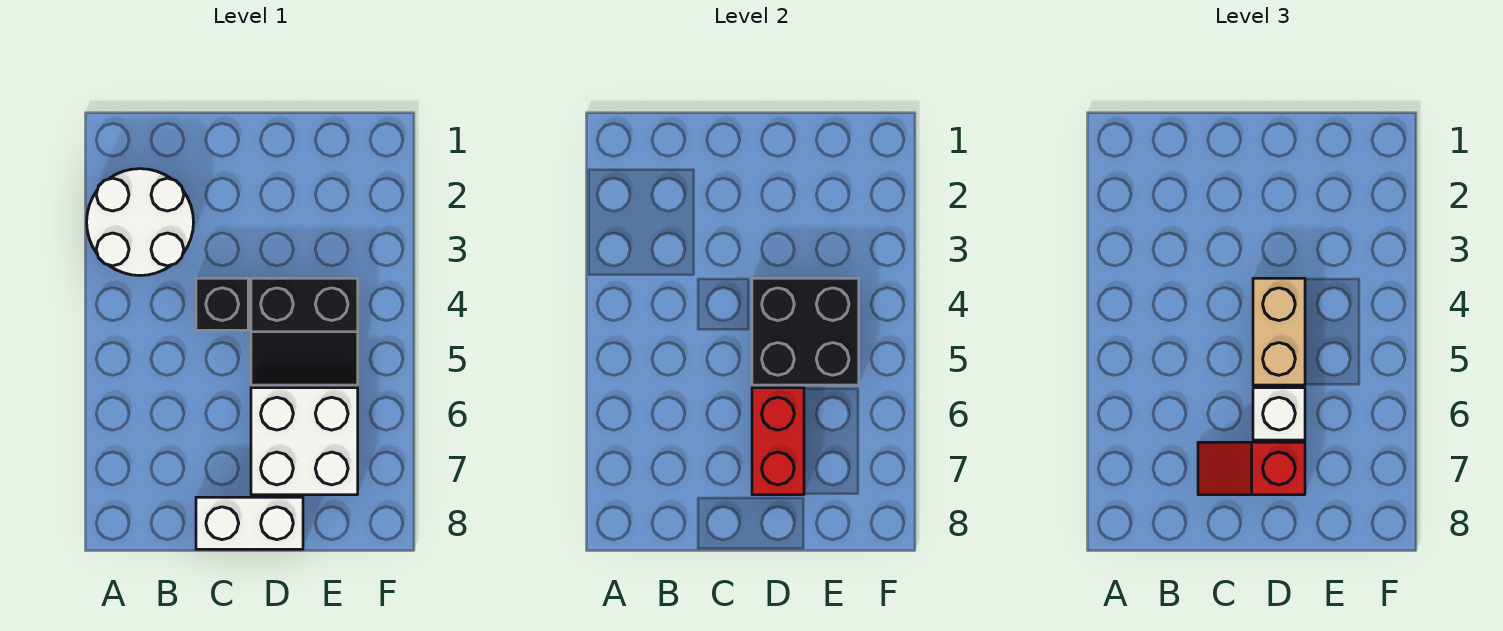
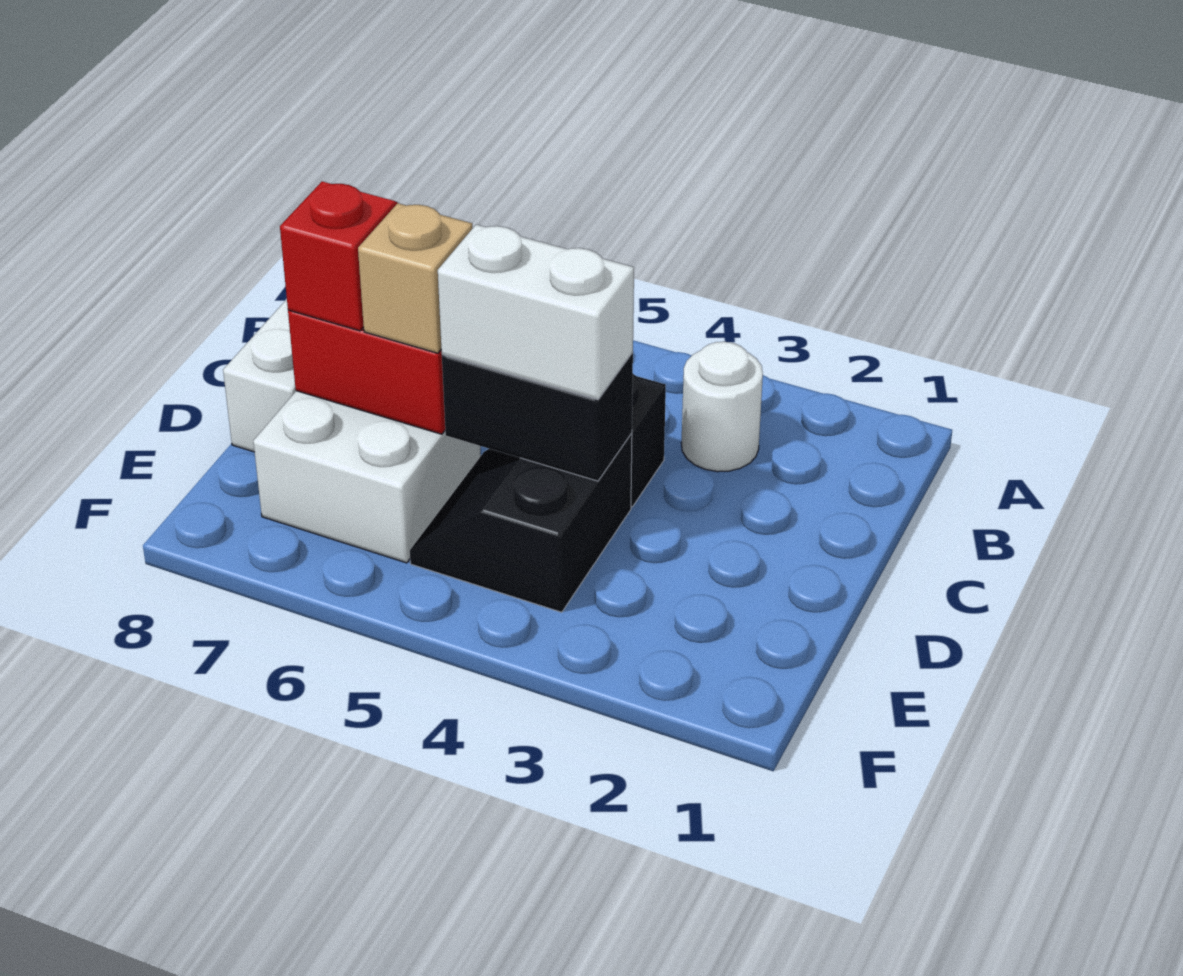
white round brick A2:B3 level 1 -> white round brick B3 level 1
black brick D4:E5 level 2 -> black brick D4:D5 level 2
tan brick D4:D5 level 3 -> white brick D4:D5 level 3
white brick D6 level 3 -> tan brick D6 level 3

